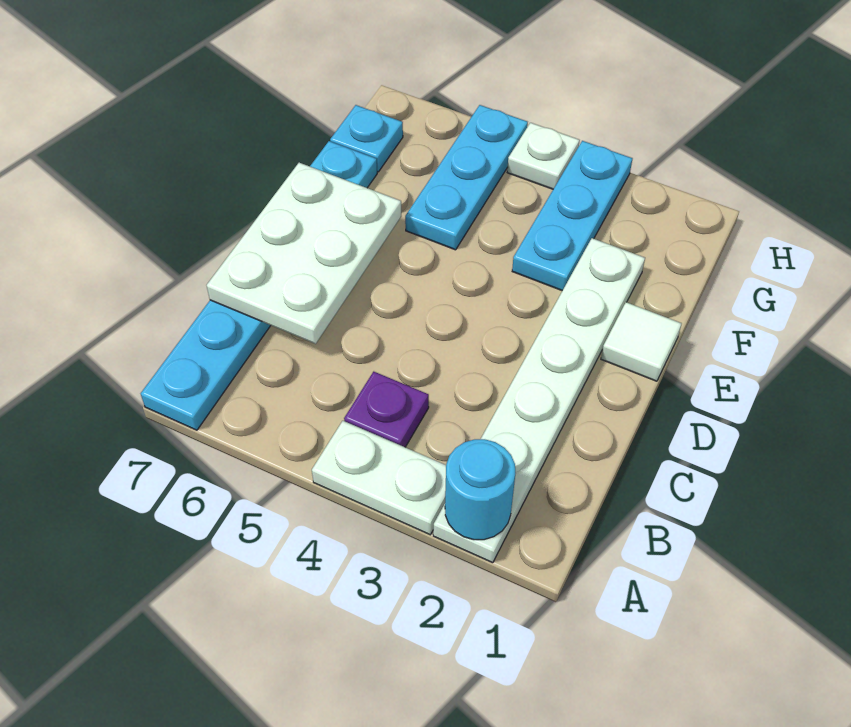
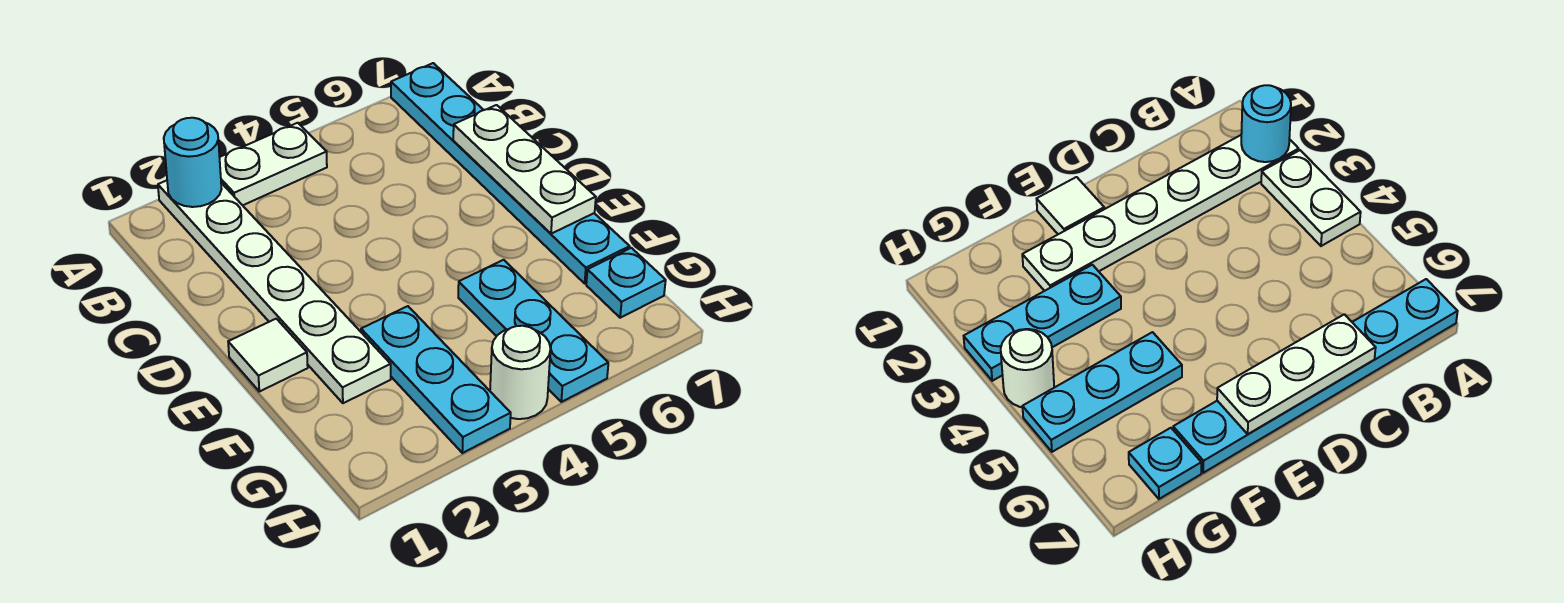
purple plate B4 level 1 -> none
white plate C6:E7 level 2 -> white plate C7:E7 level 2
white plate H4 level 1 -> white round brick H4 level 1

